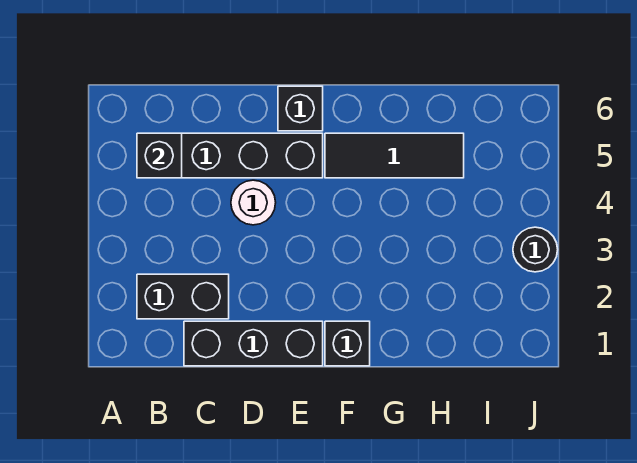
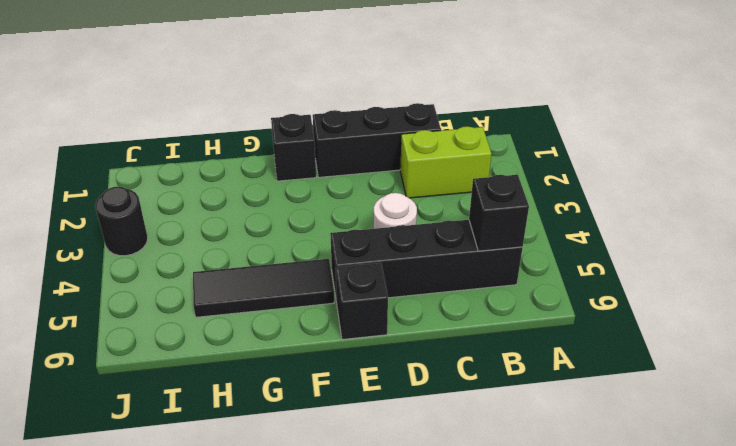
black brick B2:C2 level 1 -> lime brick B2:C2 level 1

